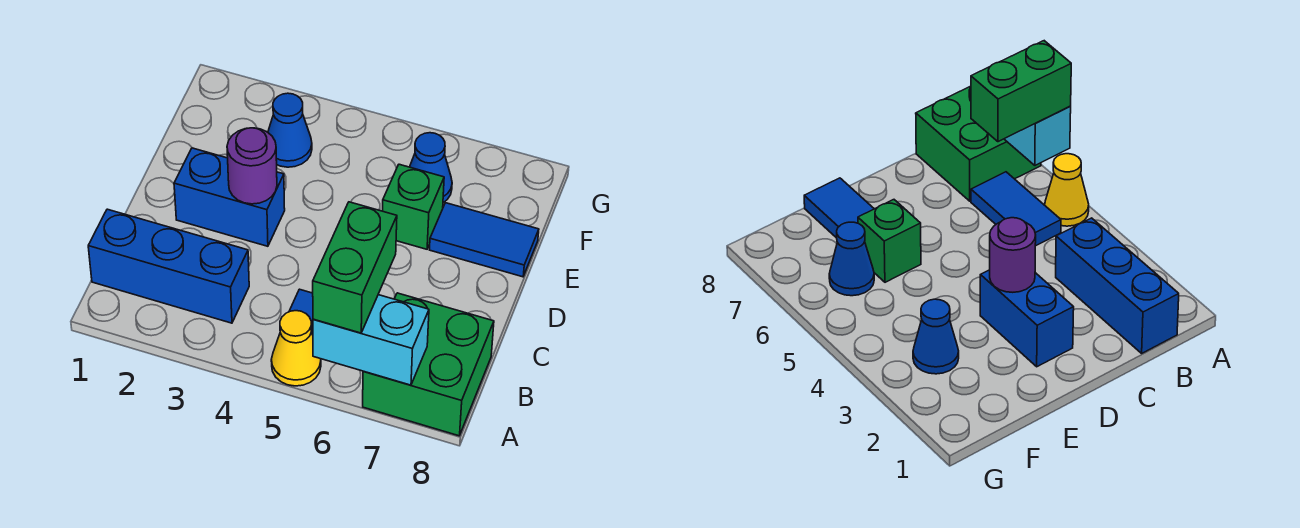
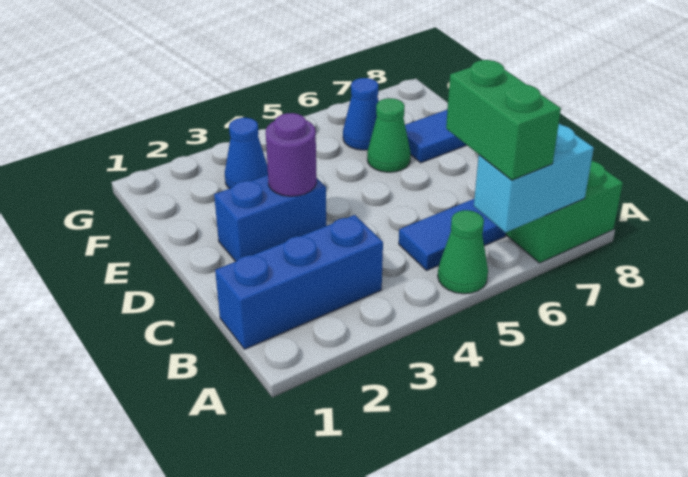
yellow cone A5 level 1 -> green cone A5 level 1
green brick E6 level 1 -> green cone E6 level 1

